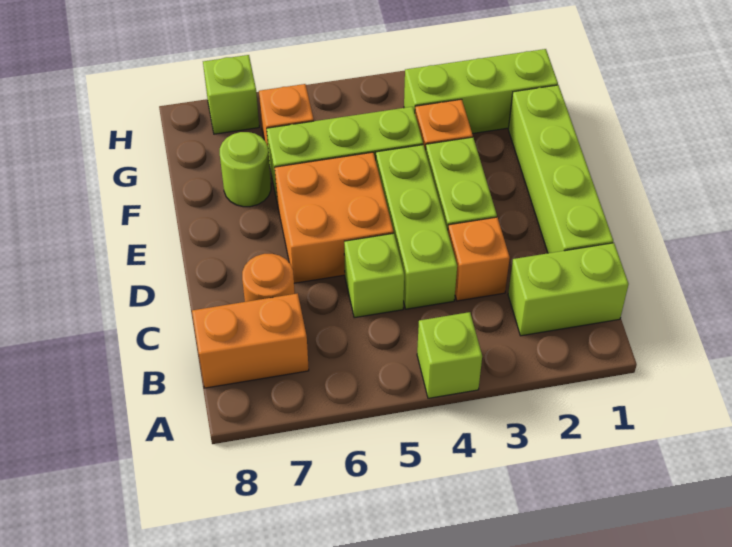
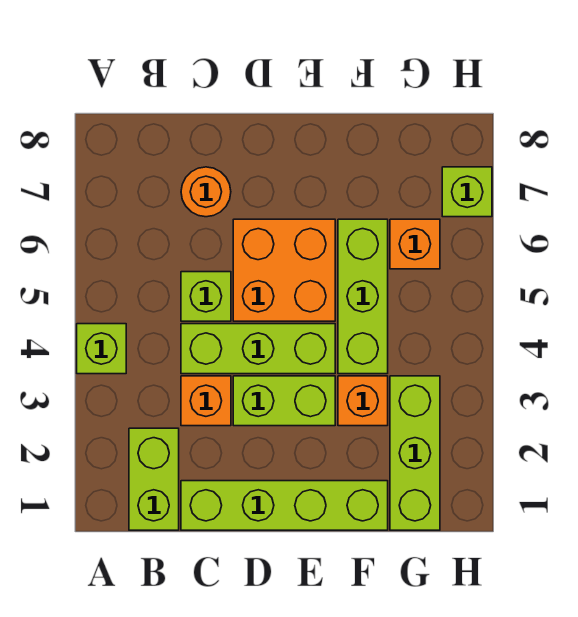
orange brick B7:B8 level 1 -> none
lime round brick F7 level 1 -> none

